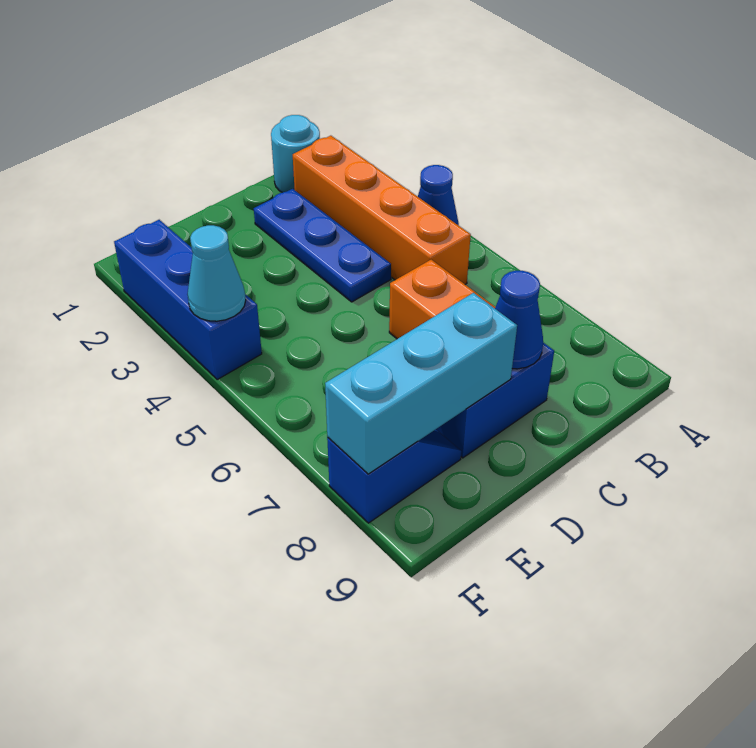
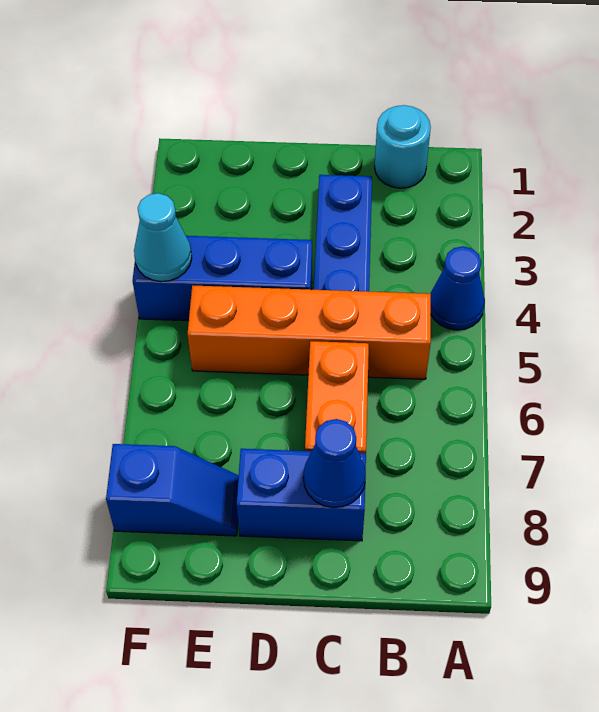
orange brick B2:B5 level 1 -> orange brick B5:E5 level 1
cyan brick D8:F8 level 2 -> none
blue brick F2:F4 level 1 -> blue brick D4:F4 level 1

